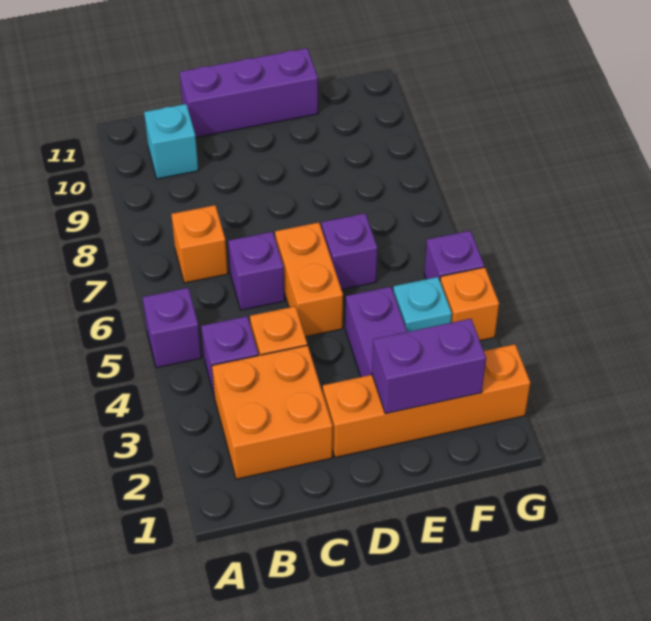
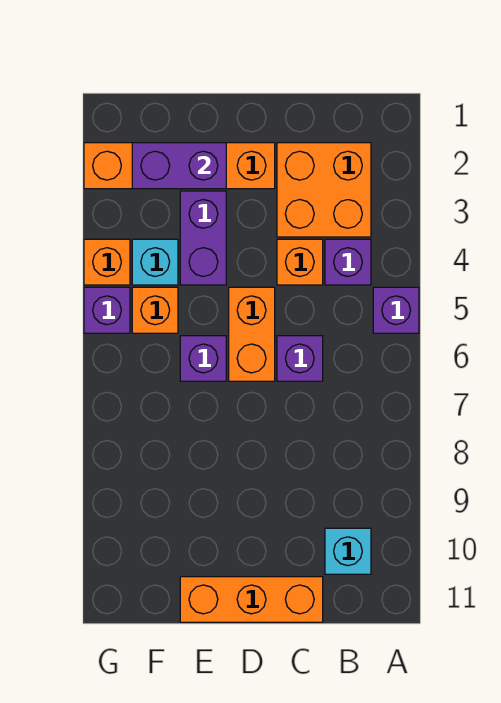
orange brick B7 level 1 -> orange brick F5 level 1
purple brick C11:E11 level 1 -> orange brick C11:E11 level 1

